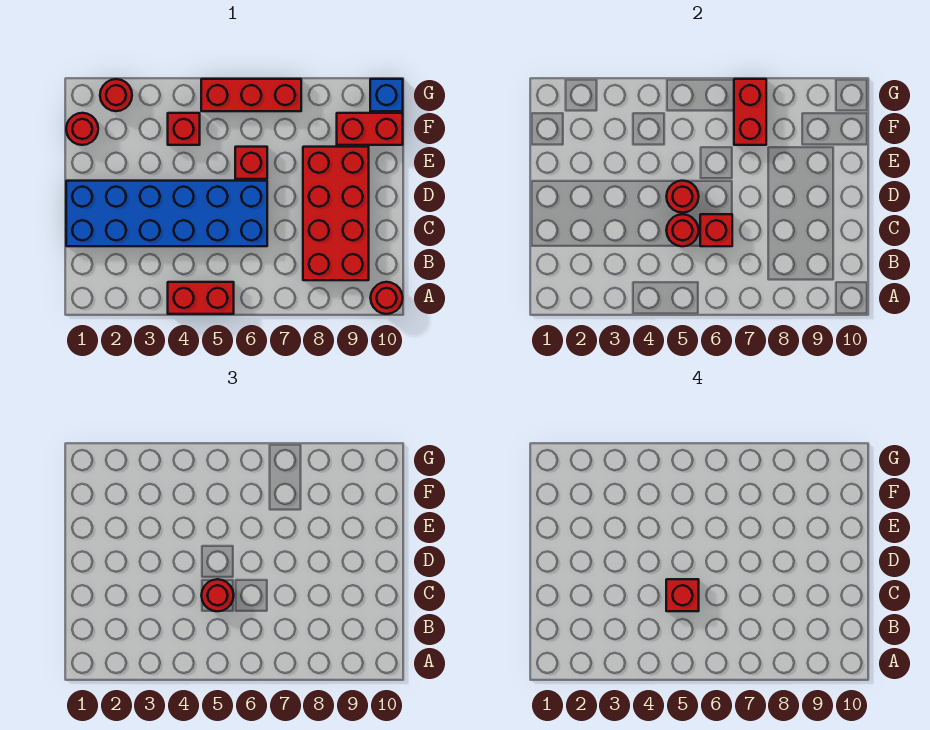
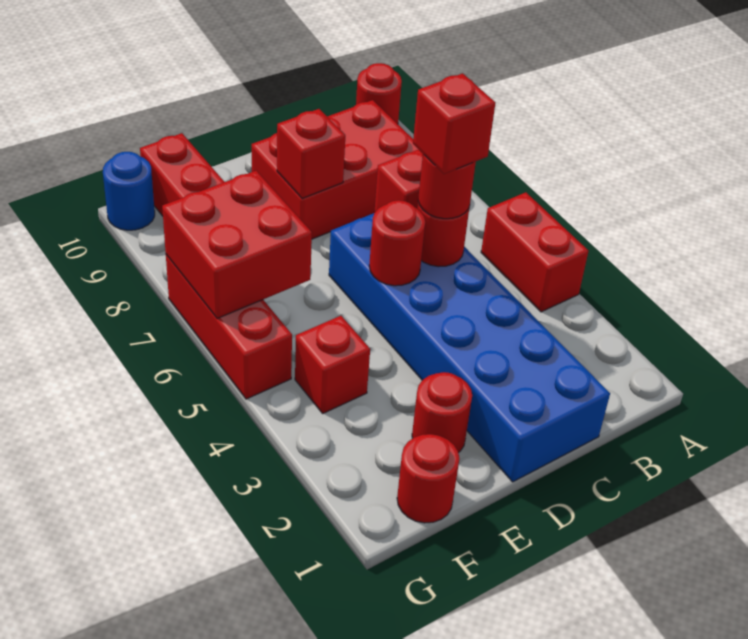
red brick B8:E9 level 1 -> red brick B8:D9 level 1
red brick E6 level 1 -> red brick D8 level 2
red brick F7:G7 level 2 -> red brick F6:G7 level 2
red round brick G2 level 1 -> red round brick E2 level 1
blue brick G10 level 1 -> blue round brick G10 level 1

